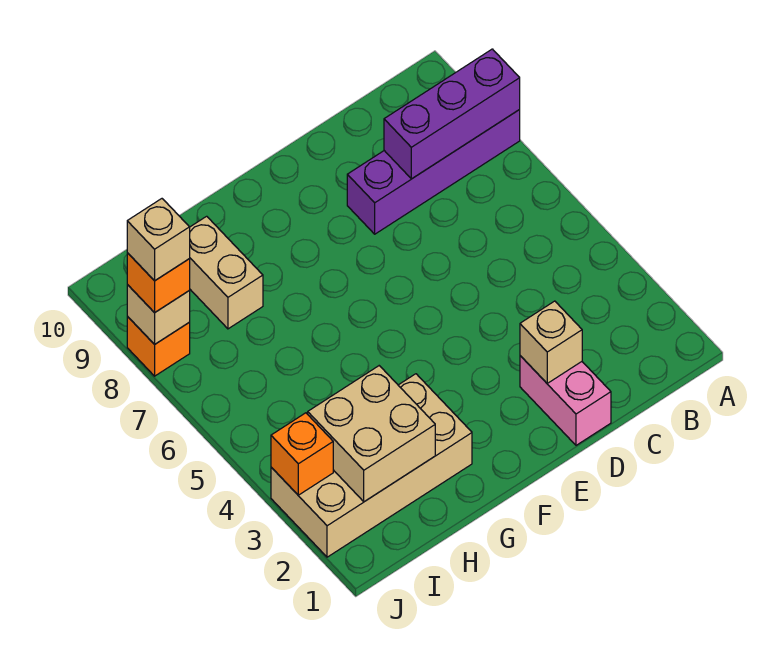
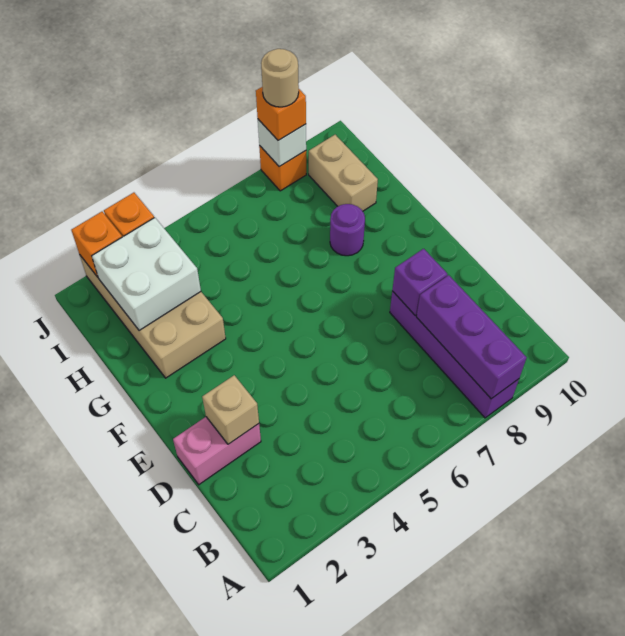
none -> purple brick D8 level 2
none -> purple round brick G8 level 1
tan brick H2:I3 level 2 -> white brick H2:I3 level 2
tan brick H8:H9 level 1 -> tan brick H9:I9 level 1
none -> orange brick J2 level 2
tan brick J8 level 2 -> white brick J8 level 2
tan brick J8 level 4 -> tan round brick J8 level 4

